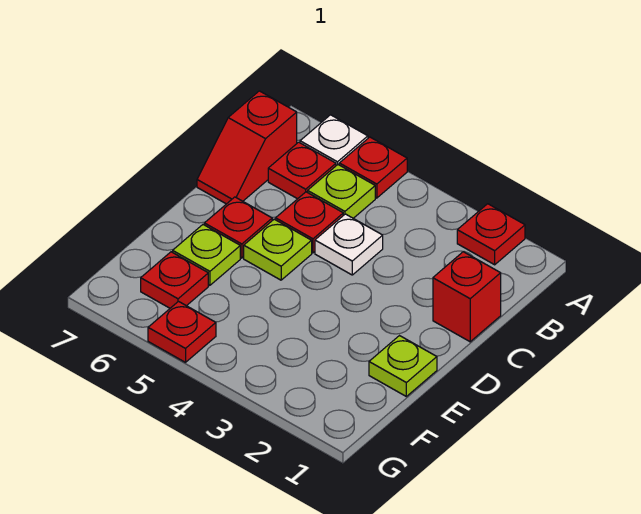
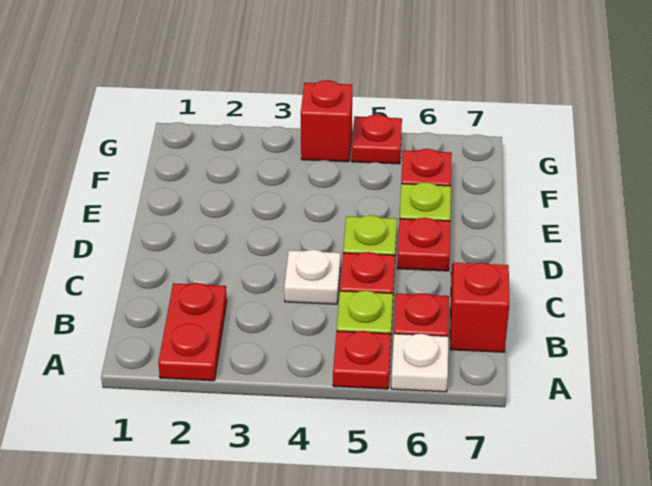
red plate A2 level 1 -> red plate A2:B2 level 1
red brick C1 level 1 -> red brick G4 level 1
lime plate E1 level 1 -> none

